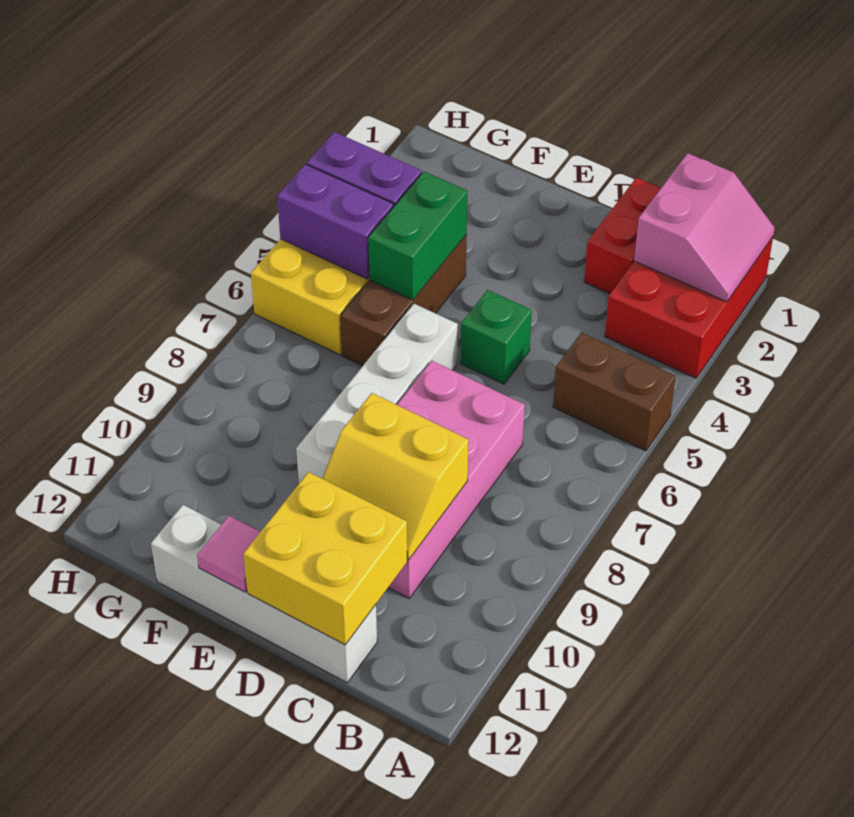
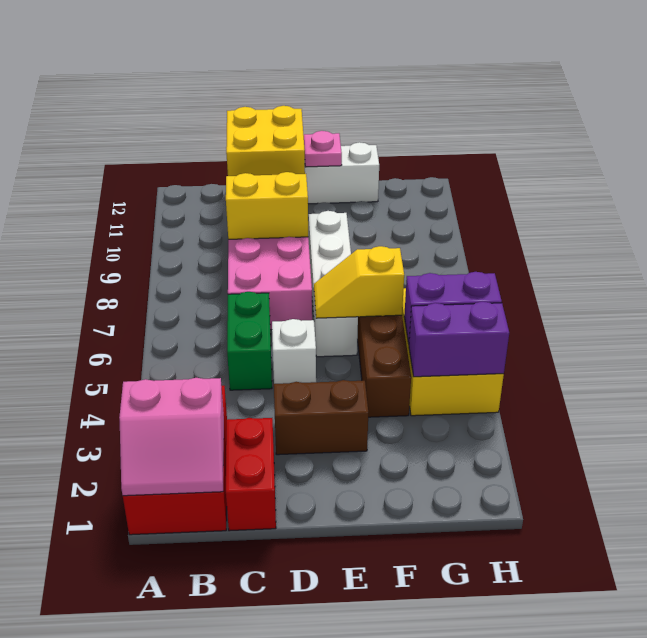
pink slope A1:B2 level 2 top B -> pink slope A1:B2 level 2 top 2
brown brick A5:B5 level 1 -> brown brick D3:E3 level 1
green brick D5 level 1 -> white brick D5 level 1
none -> yellow slope E6:F6 level 2 top F
pink tile E12 level 2 -> pink plate E12 level 2
green brick F4:F5 level 2 -> green brick C5:C6 level 1

